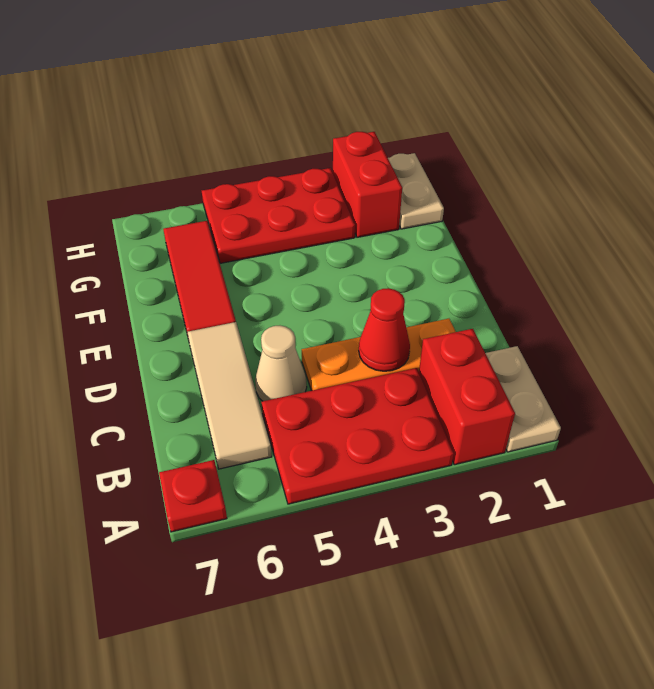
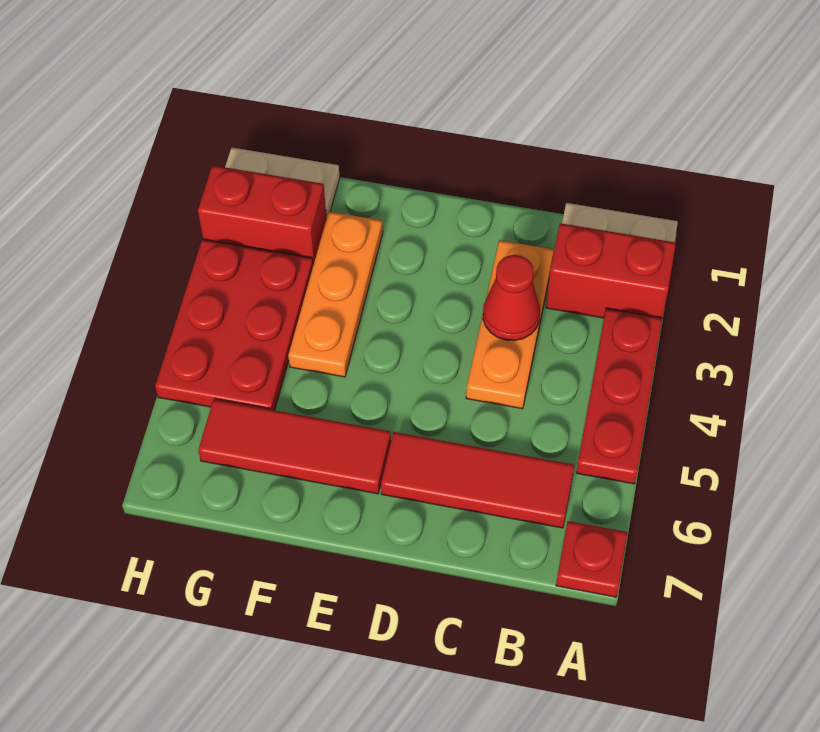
red plate A3:B5 level 1 -> red plate A3:A5 level 1
tan tile B6:D6 level 1 -> red tile B6:D6 level 1
tan cone C5 level 1 -> none
none -> orange plate F2:F4 level 1

